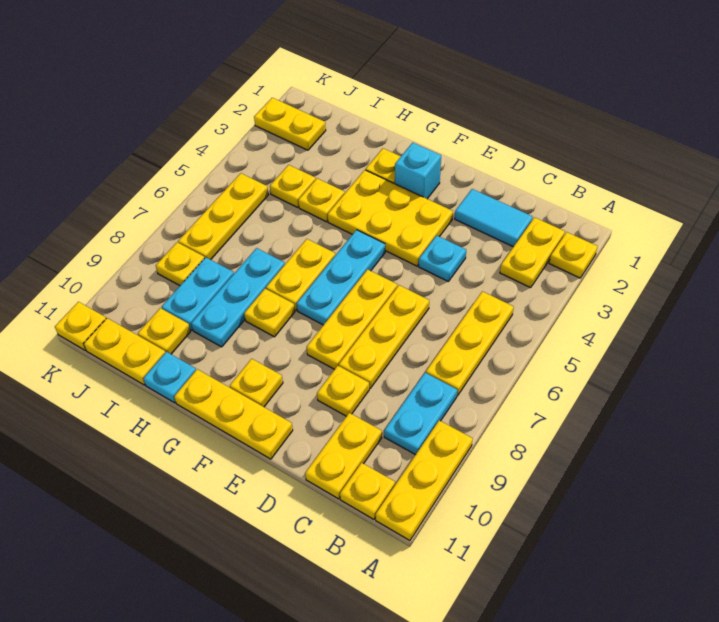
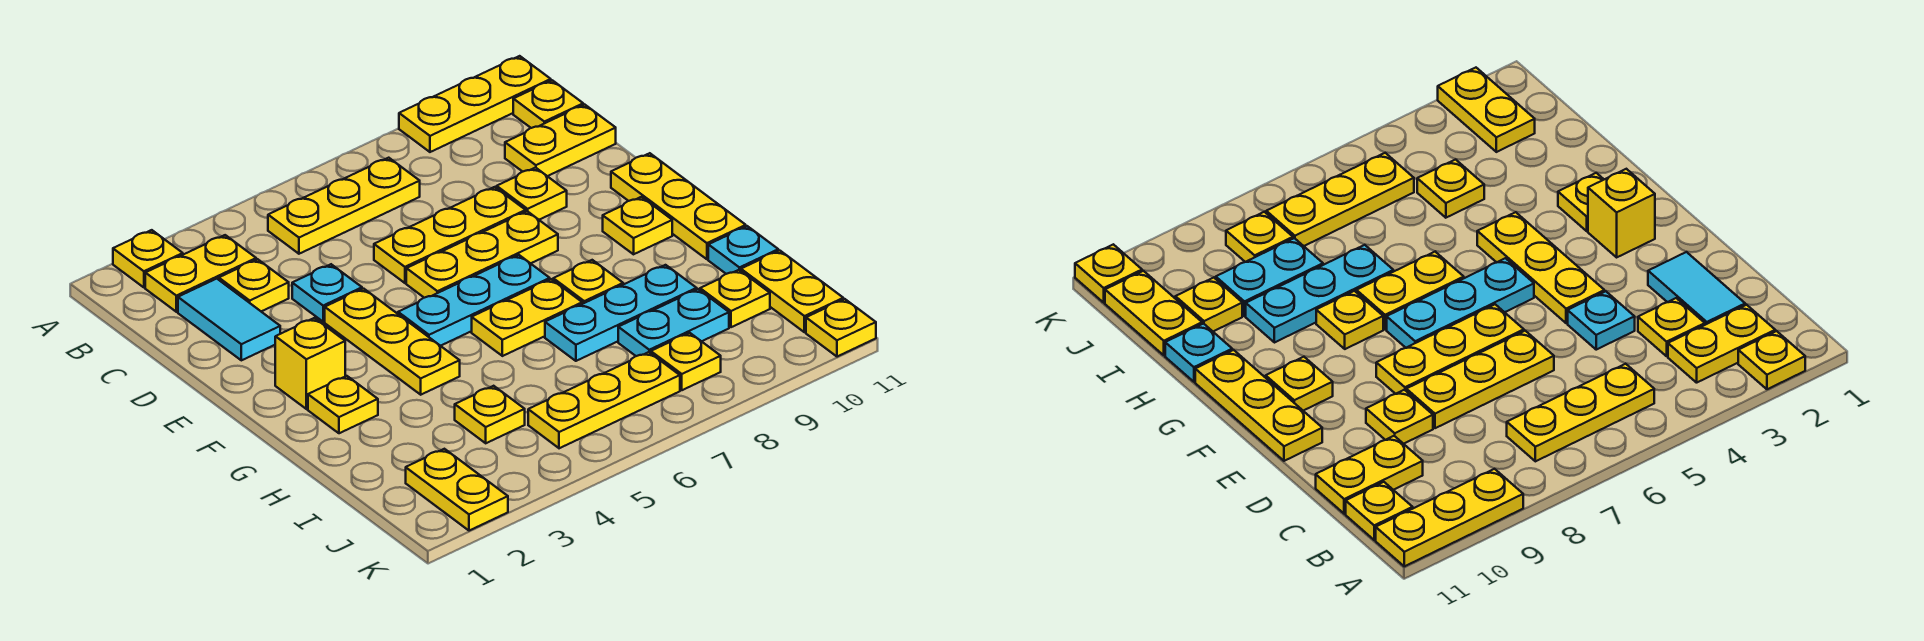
cyan plate B8:B9 level 1 -> none
yellow plate E3:G4 level 1 -> yellow plate E4:G4 level 1
cyan brick F2 level 1 -> yellow brick F2 level 1
yellow plate H4 level 1 -> yellow plate C3 level 1

